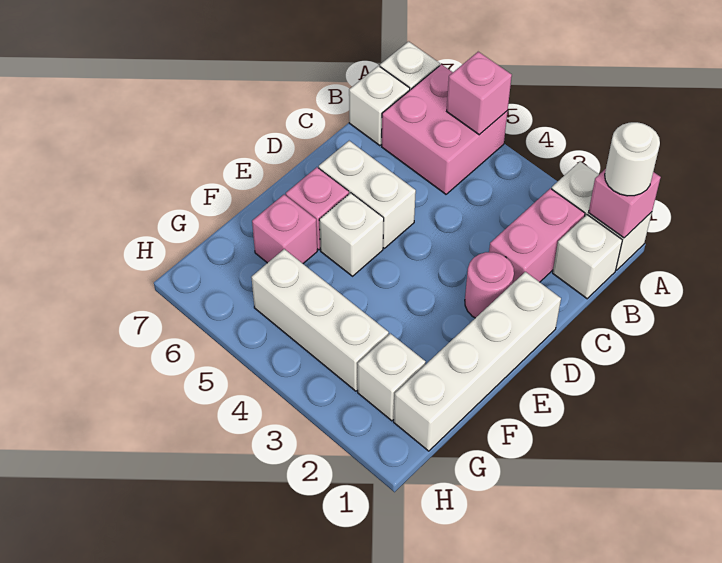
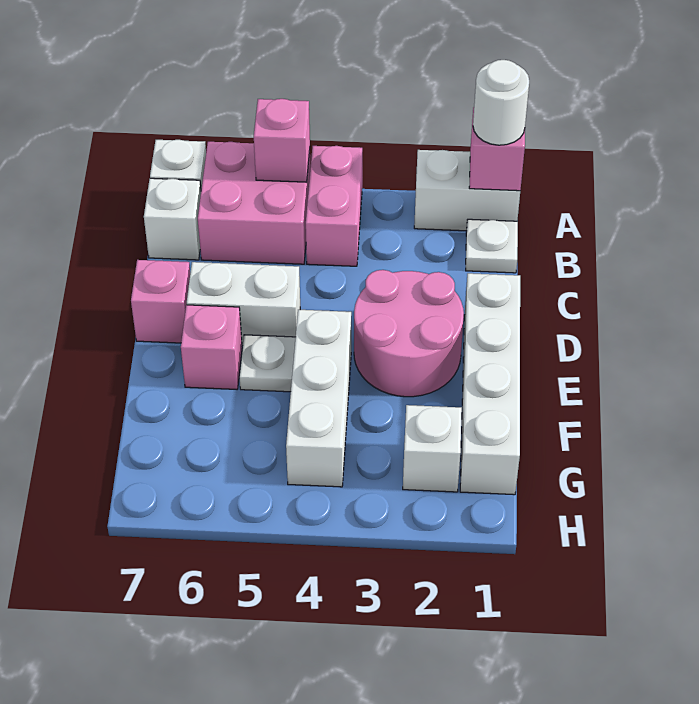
white brick B1 level 1 -> white plate B1 level 1
pink brick B2:C2 level 1 -> pink brick A4:B4 level 1
pink round brick D2 level 1 -> pink round brick D2:E3 level 1
white brick E5 level 1 -> white plate E5 level 1
pink brick F6 level 1 -> pink brick D7 level 1
white brick G3:G5 level 1 -> white brick E4:G4 level 1

